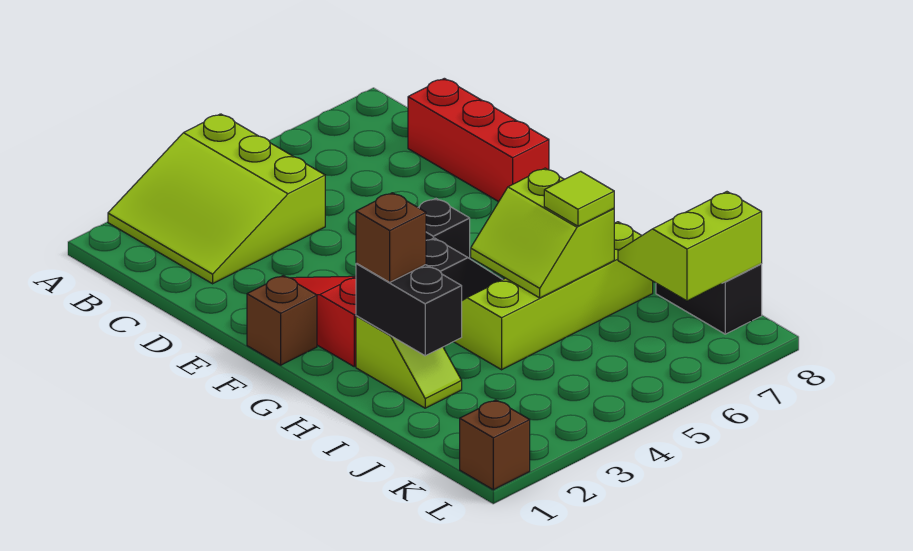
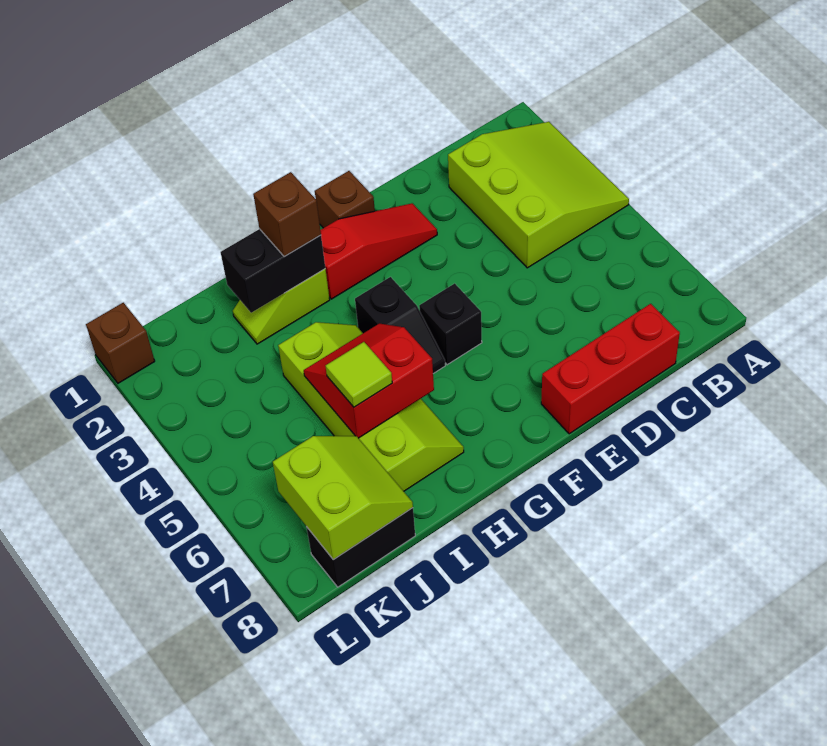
lime slope A2:C4 level 1 top 4 -> lime slope A2:C4 level 1 top C
lime slope H5:I6 level 2 top 6 -> red slope H5:I6 level 2 top 6

